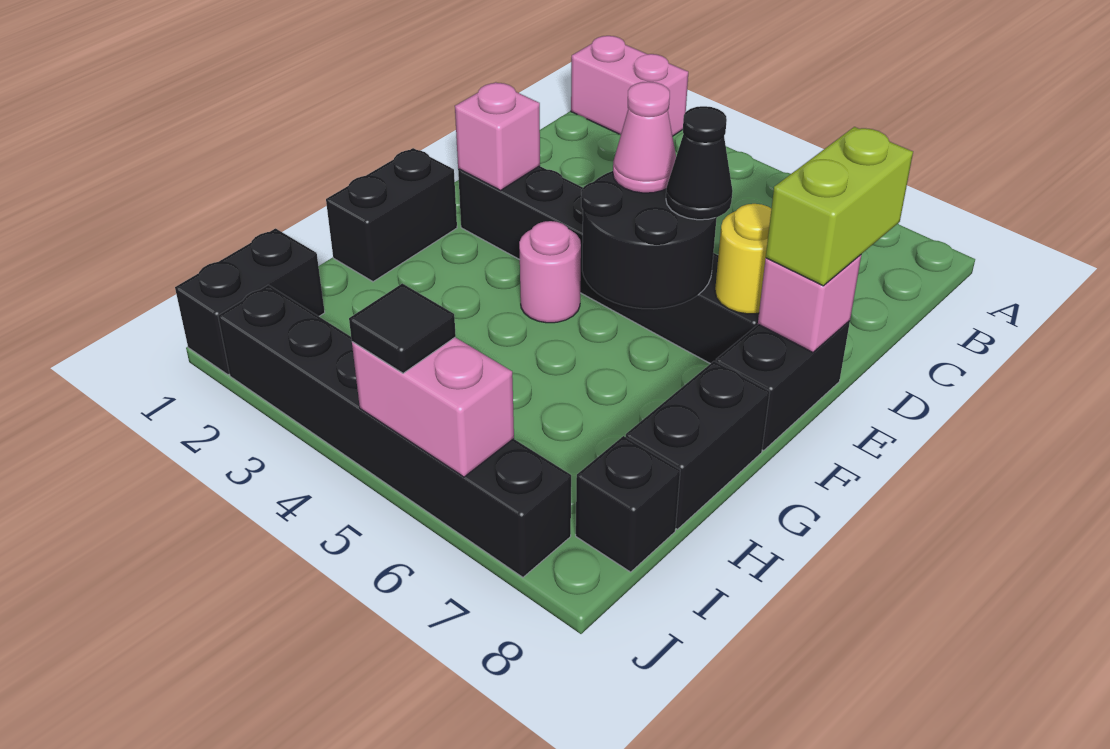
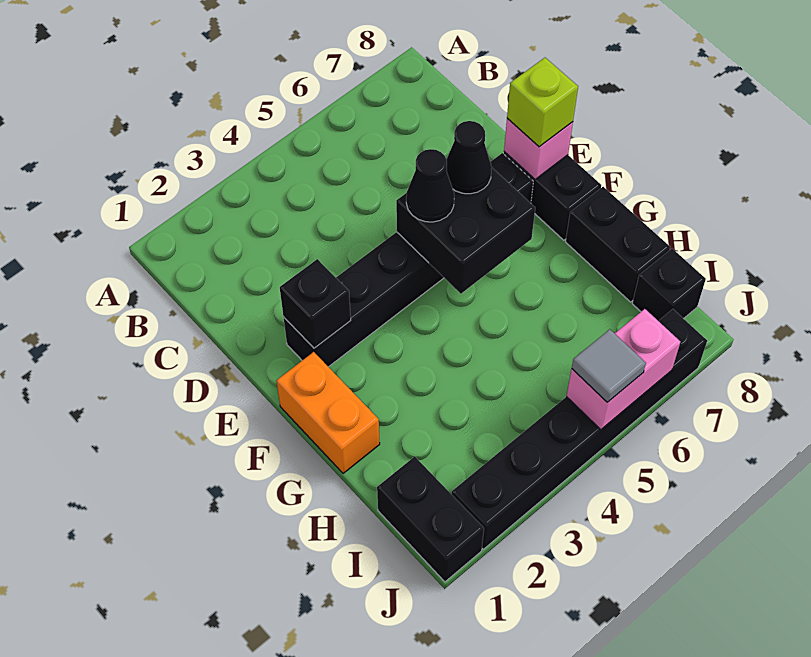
pink brick A1:A2 level 1 -> none
lime brick D8:E8 level 3 -> lime brick E8 level 3
pink brick E2 level 2 -> black brick E2 level 2
black round brick E5:F6 level 2 -> black brick E5:F6 level 2
pink cone E5 level 3 -> black cone E5 level 3
yellow round brick E7 level 2 -> none
black brick F1:G1 level 1 -> orange brick F1:G1 level 1
pink round brick F4 level 1 -> none
black tile J5 level 3 -> grey tile J5 level 3

